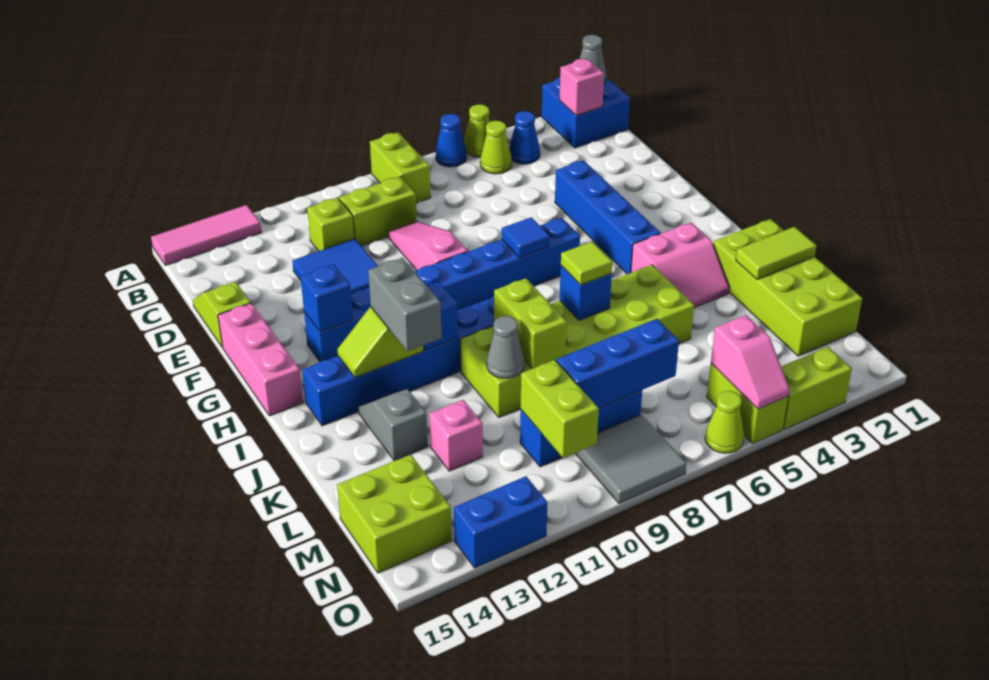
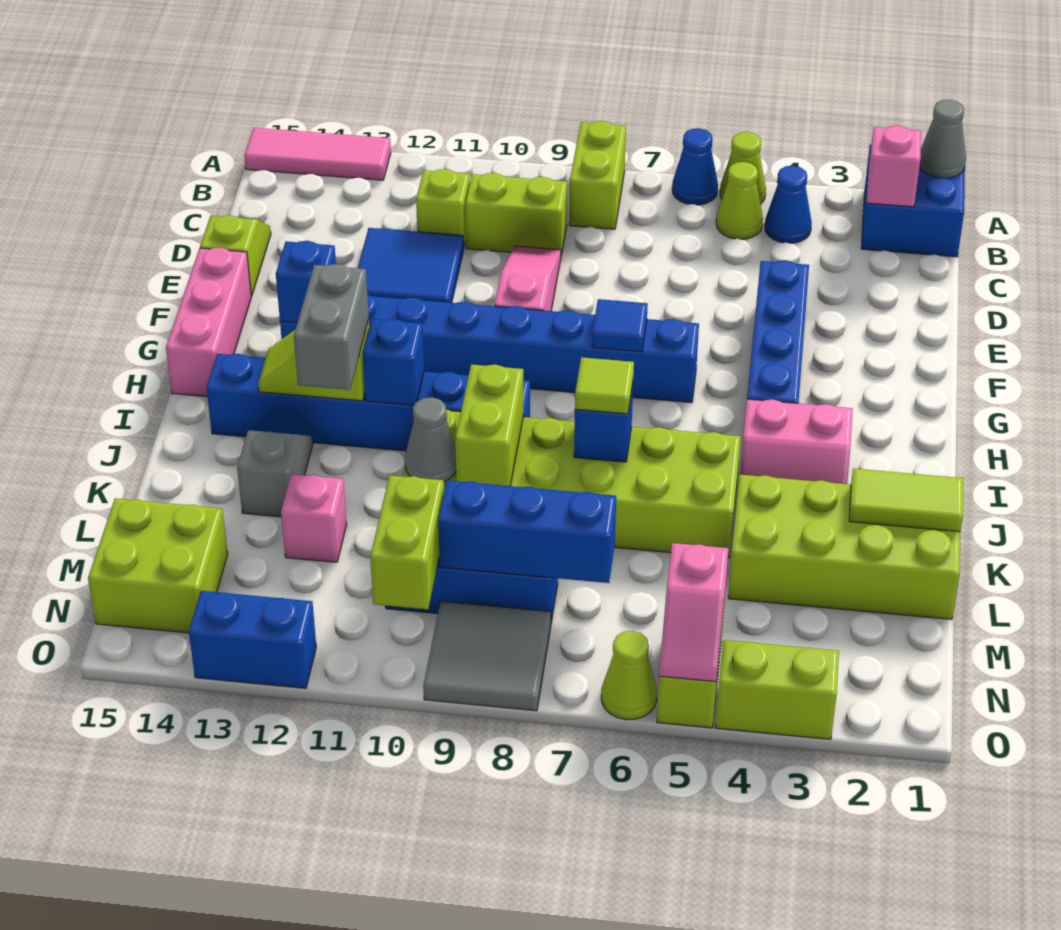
lime brick J1:M2 level 1 -> lime brick K1:L4 level 1

